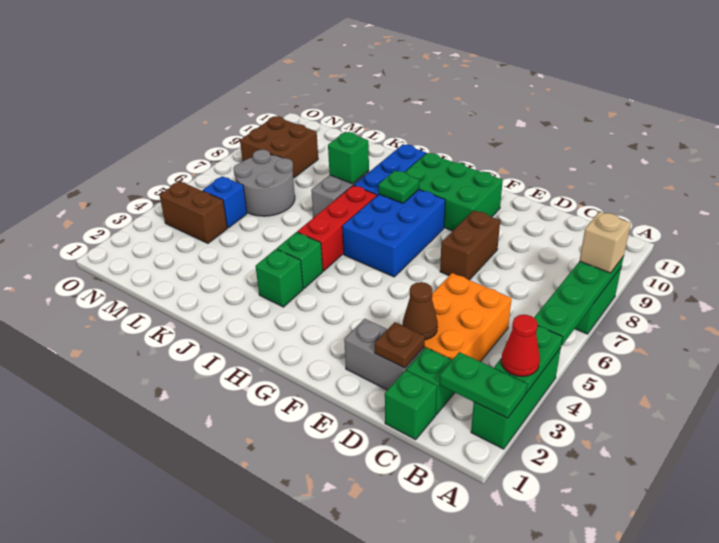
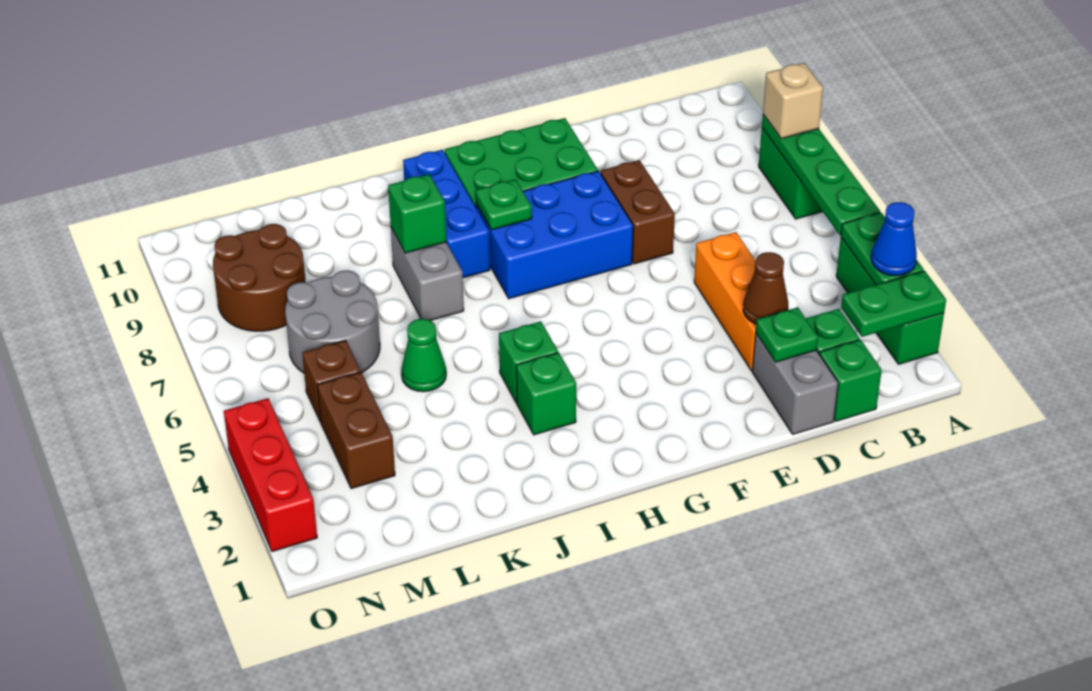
red cone A3 level 3 -> blue cone A3 level 3
orange brick C3:D5 level 1 -> orange brick D3:D5 level 1
grey brick D2:E2 level 1 -> grey brick D1:D2 level 1
brown plate D2 level 2 -> green plate D2 level 2
blue brick G6:H8 level 1 -> blue brick F7:H8 level 1
red brick I5:I7 level 1 -> red brick O2:O4 level 1
none -> green cone K5 level 1
brown brick M4:N4 level 1 -> brown brick M3:M4 level 1
blue brick M5 level 1 -> brown brick M5 level 1
brown brick M8:N9 level 1 -> brown round brick M8:N9 level 1

